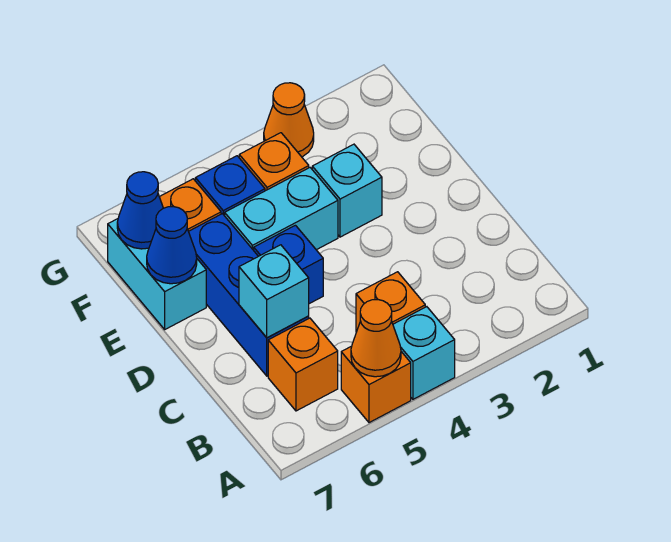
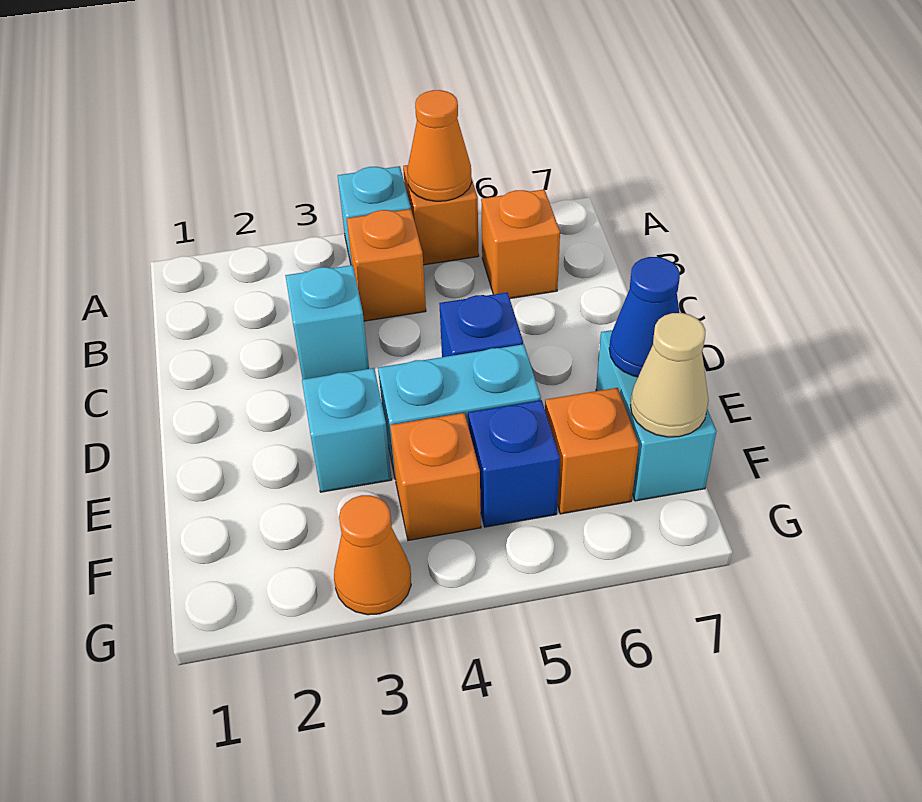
blue brick C6:E6 level 1 -> none
cyan brick C6 level 2 -> cyan brick C3 level 1
blue cone F7 level 2 -> tan cone F7 level 2

